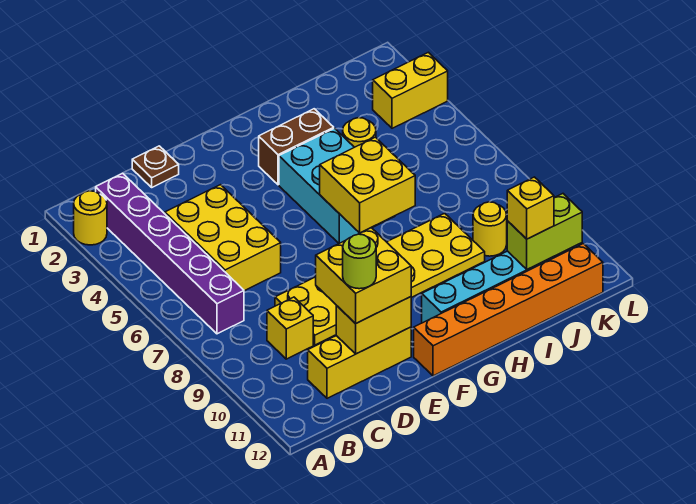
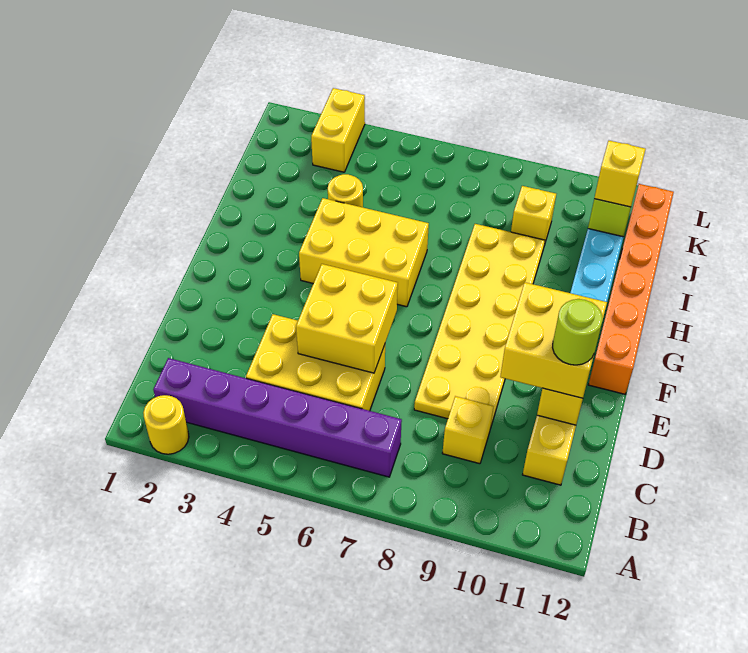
brown plate D1 level 1 -> none
brown brick G3:H3 level 1 -> none
cyan brick G4:H6 level 1 -> yellow brick G4:H6 level 1
yellow brick G6:H7 level 2 -> yellow brick D5:E6 level 2
yellow round brick J9 level 1 -> yellow brick J9 level 1

